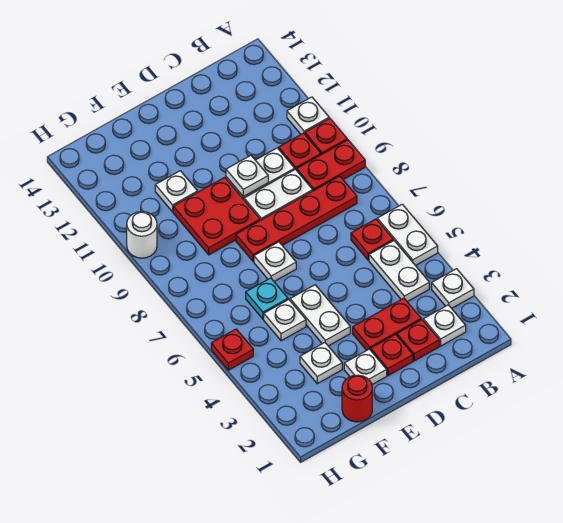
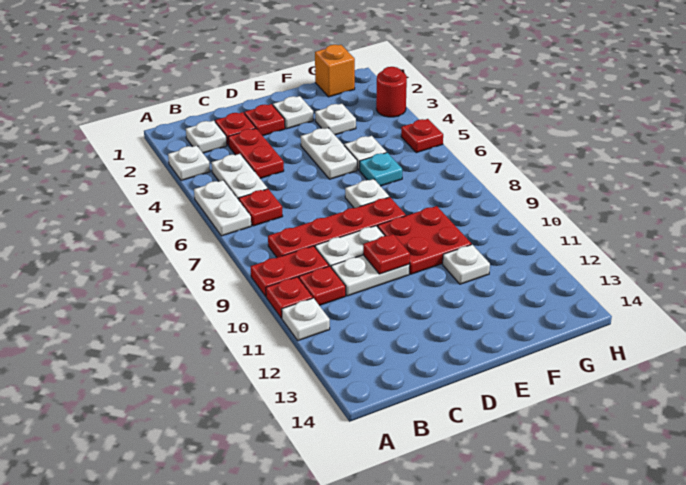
red plate C3:D3 level 1 -> red plate C3:C4 level 1
white plate D10 level 2 -> red plate D10 level 2
red round brick F1 level 1 -> red round brick H3 level 1
none -> orange brick G1 level 1
white round brick H10 level 1 -> none

